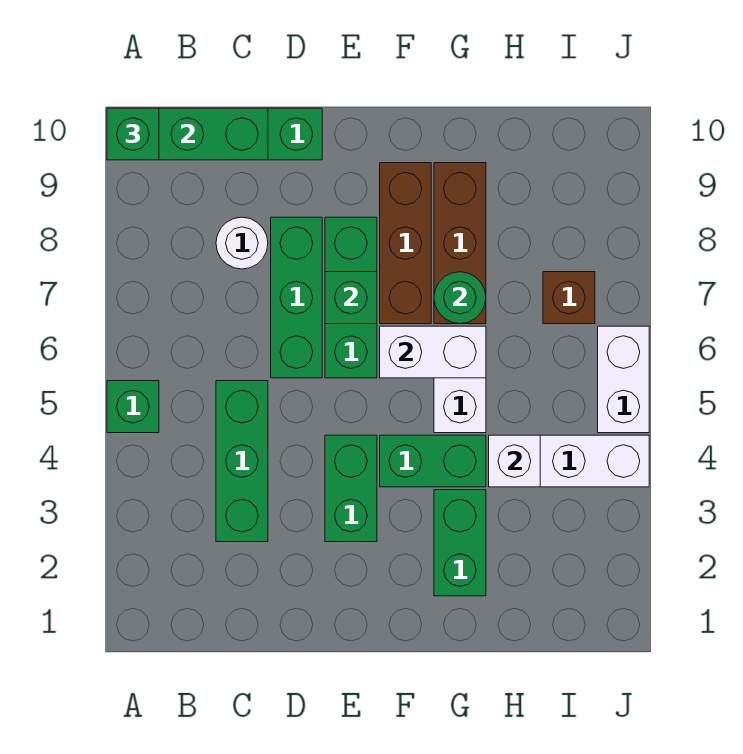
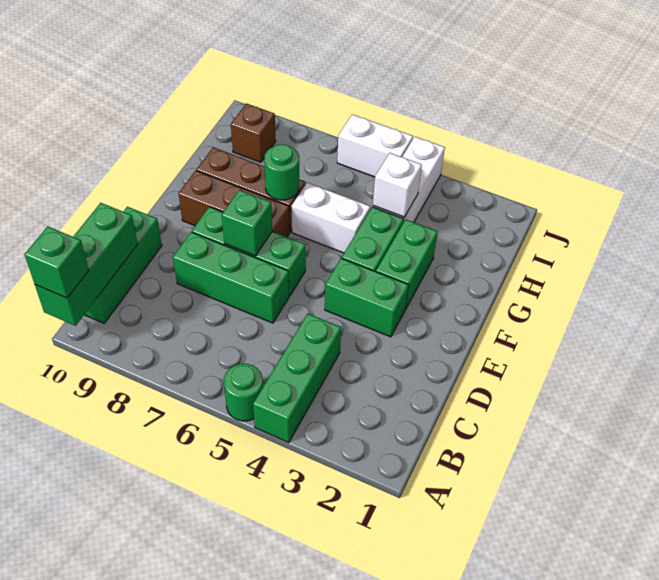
green brick A5 level 1 -> green round brick A5 level 1
green brick C3:C5 level 1 -> green brick A4:C4 level 1
white round brick C8 level 1 -> none
white brick F6:G6 level 2 -> none
green brick G2:G3 level 1 -> green brick F3:G3 level 1
brown brick I7 level 1 -> brown brick I9 level 1

